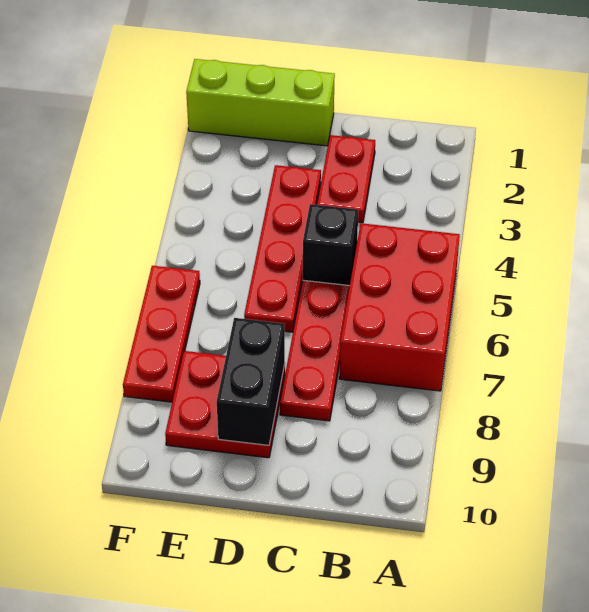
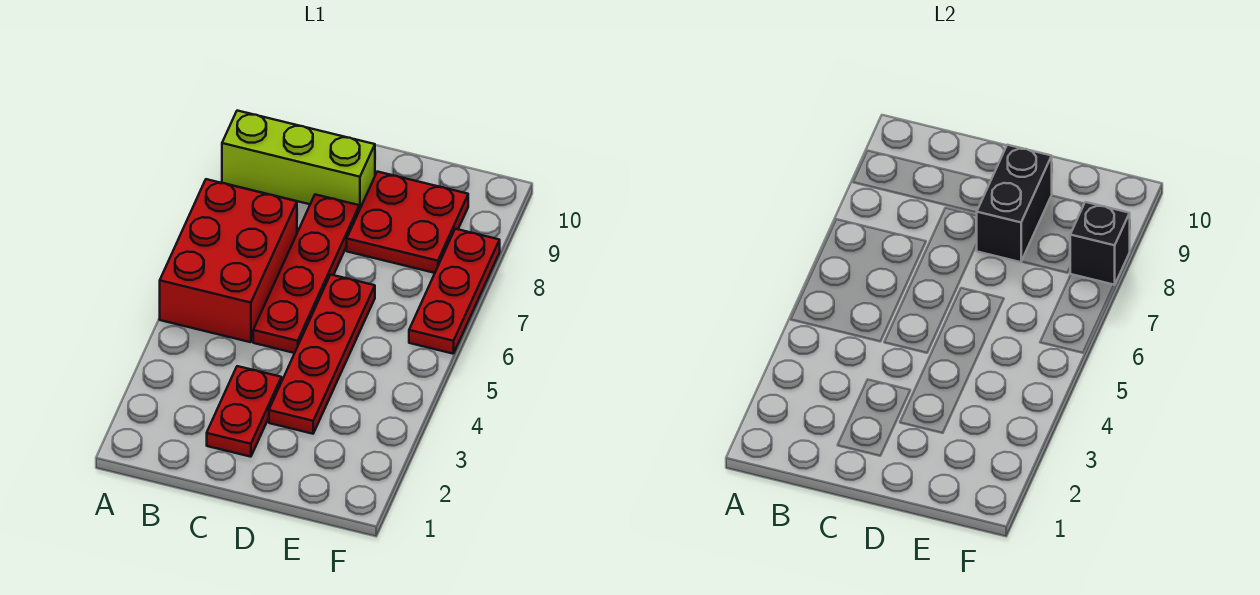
black brick C5 level 2 -> black brick F8 level 2
lime brick D1:F1 level 1 -> lime brick A9:C9 level 1

